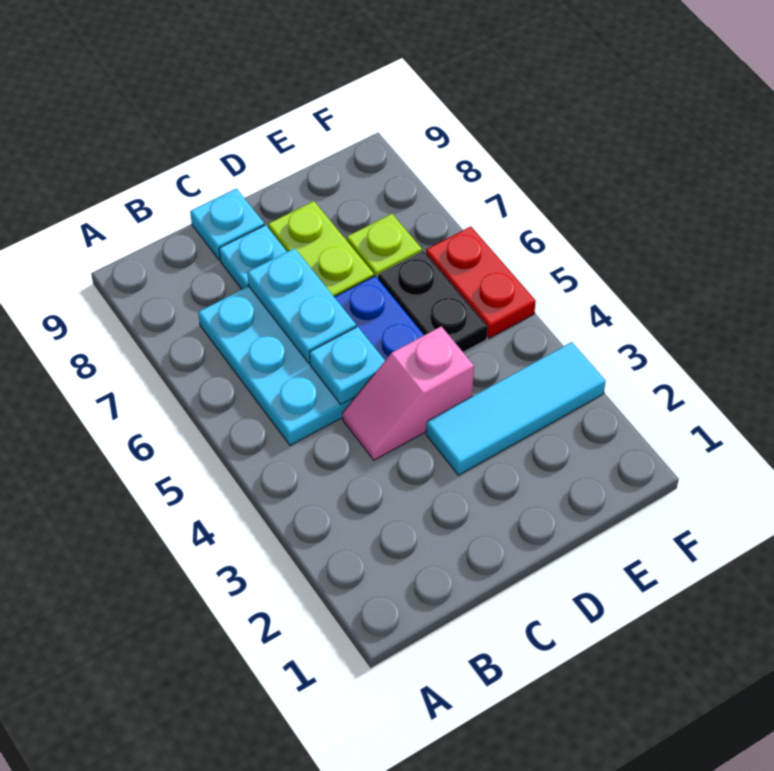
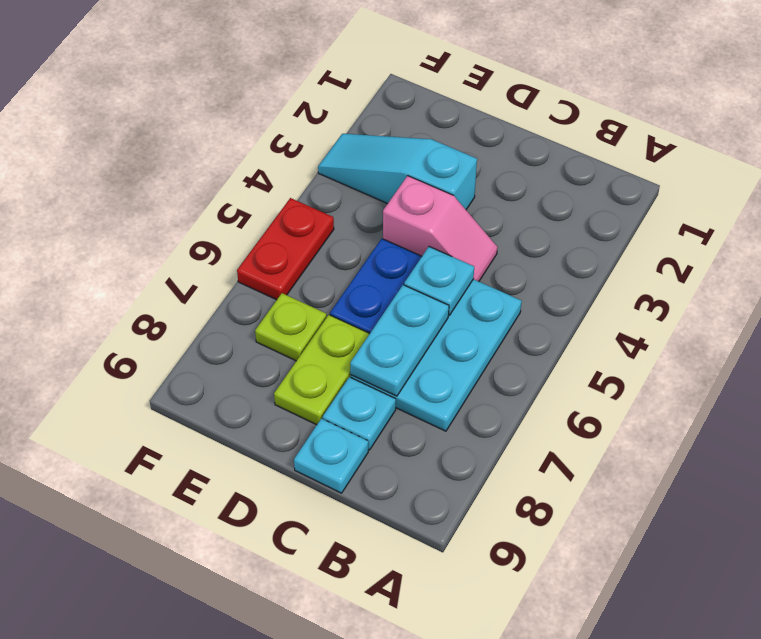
cyan tile D3:F3 level 1 -> cyan slope D3:F3 level 1 top D
black plate E5:E6 level 1 -> none

